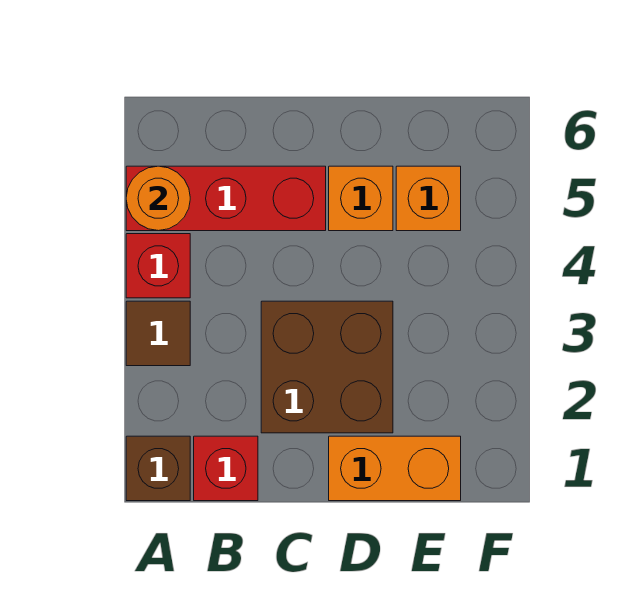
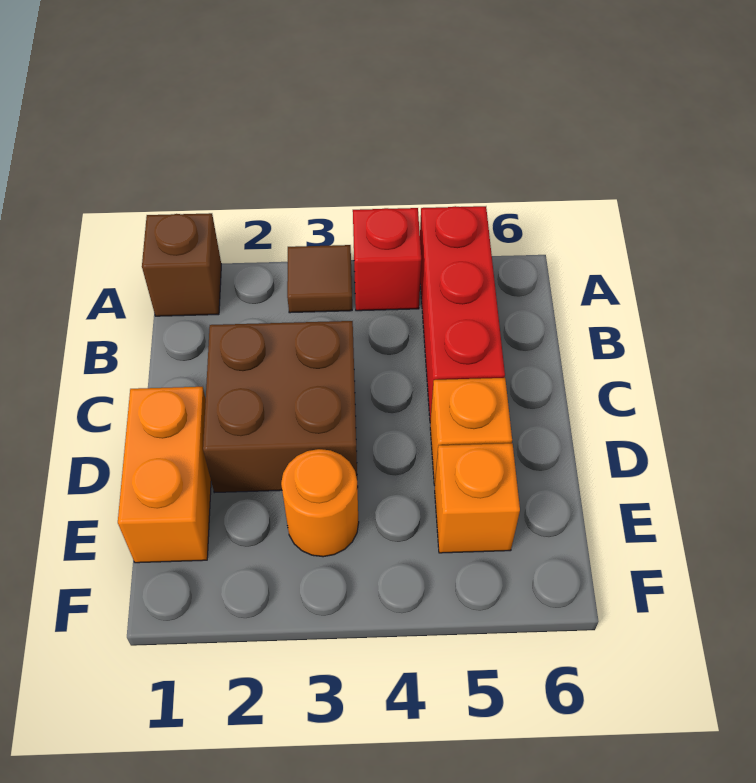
orange round brick A5 level 2 -> orange round brick E3 level 1
red brick B1 level 1 -> none

